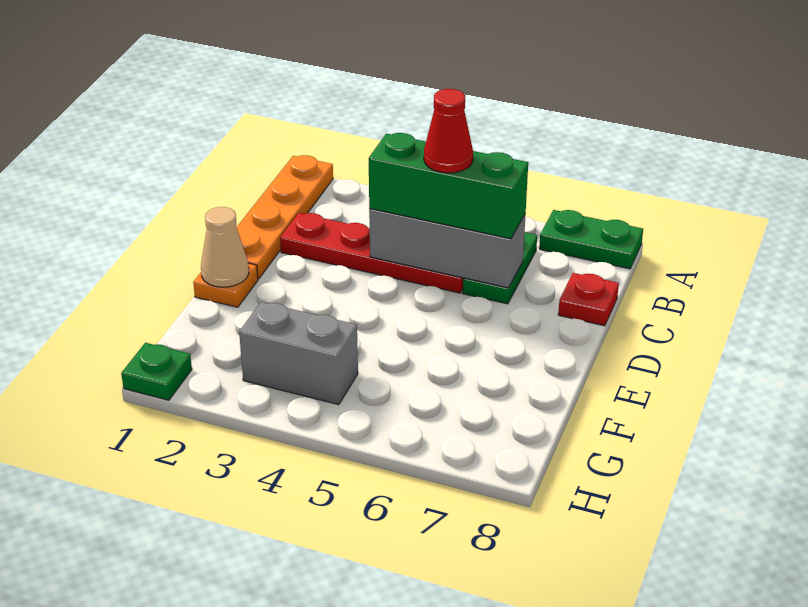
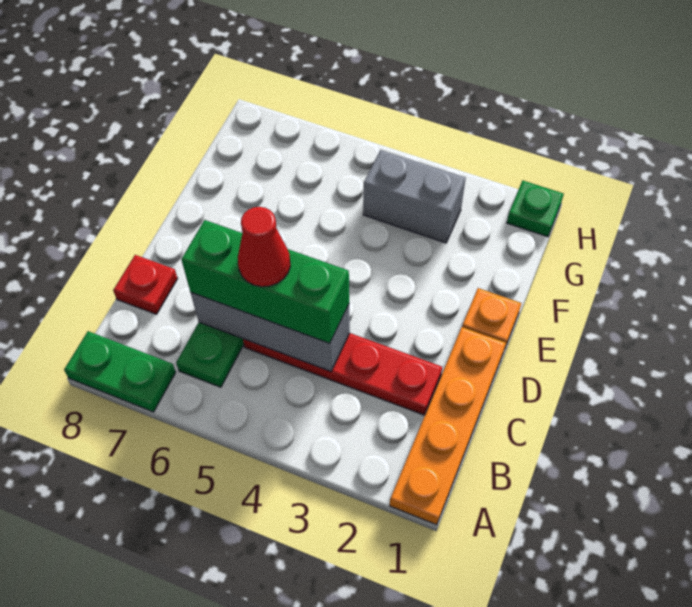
tan cone E1 level 2 -> none

